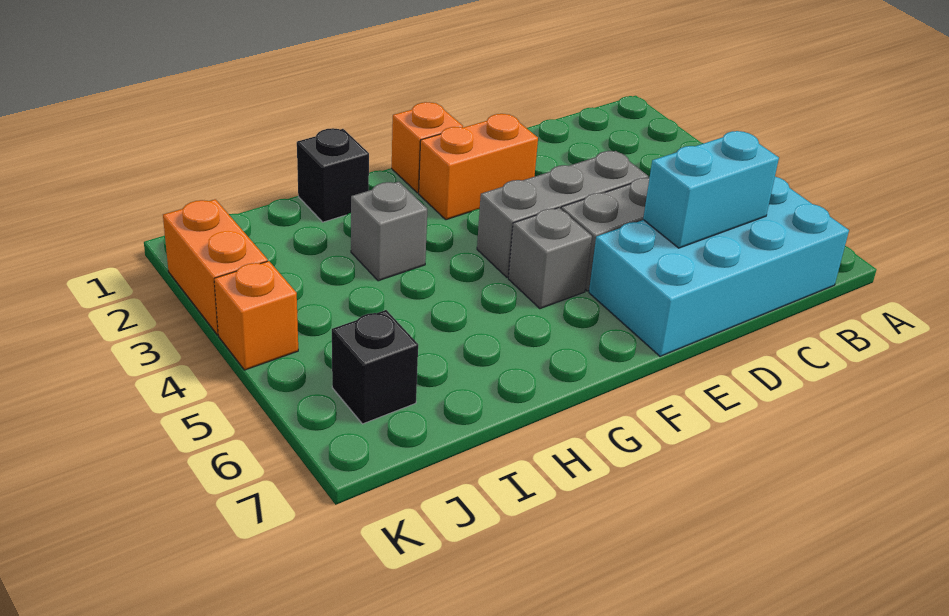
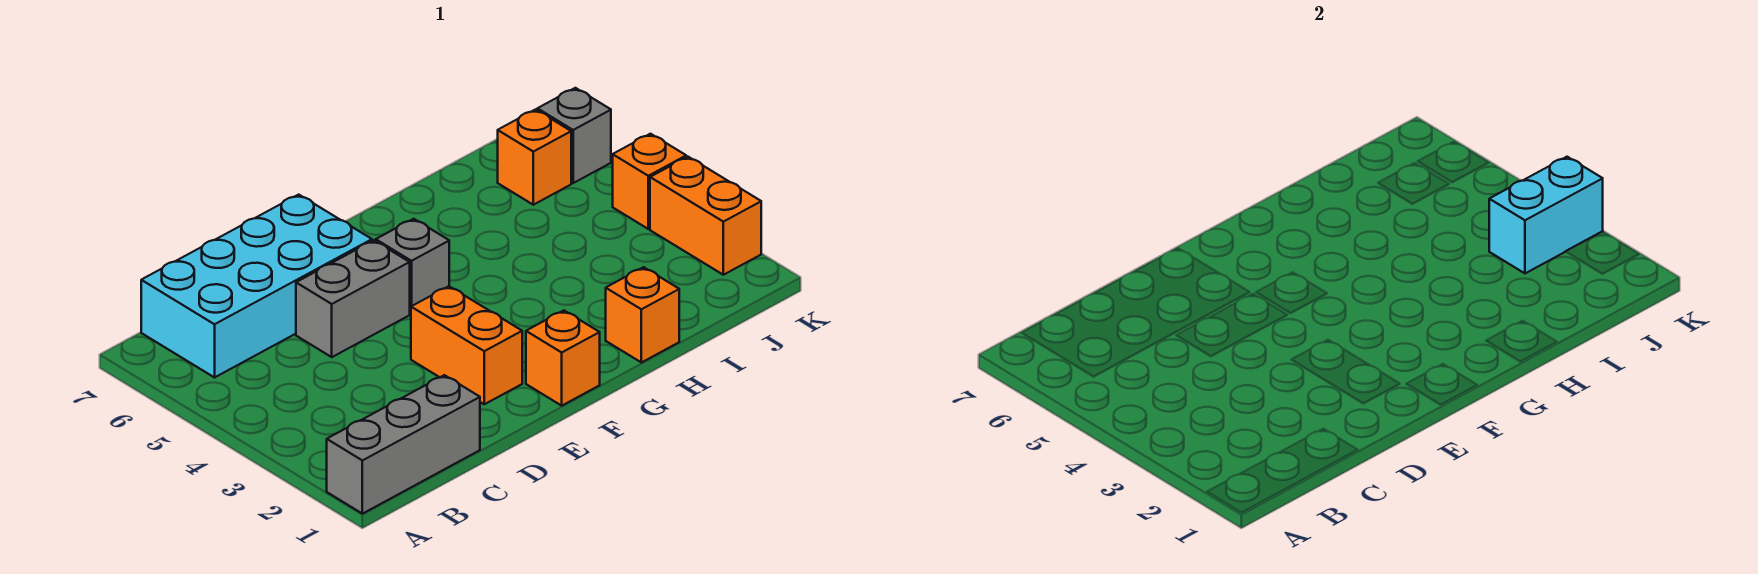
cyan brick C6:D6 level 2 -> cyan brick J3:K3 level 2
grey brick D4:F4 level 1 -> grey brick A1:C1 level 1
orange brick E2:F2 level 1 -> orange brick E2:E3 level 1
black brick H1 level 1 -> orange brick H1 level 1
grey brick H3 level 1 -> grey brick K6 level 1
black brick J6 level 1 -> orange brick J6 level 1

